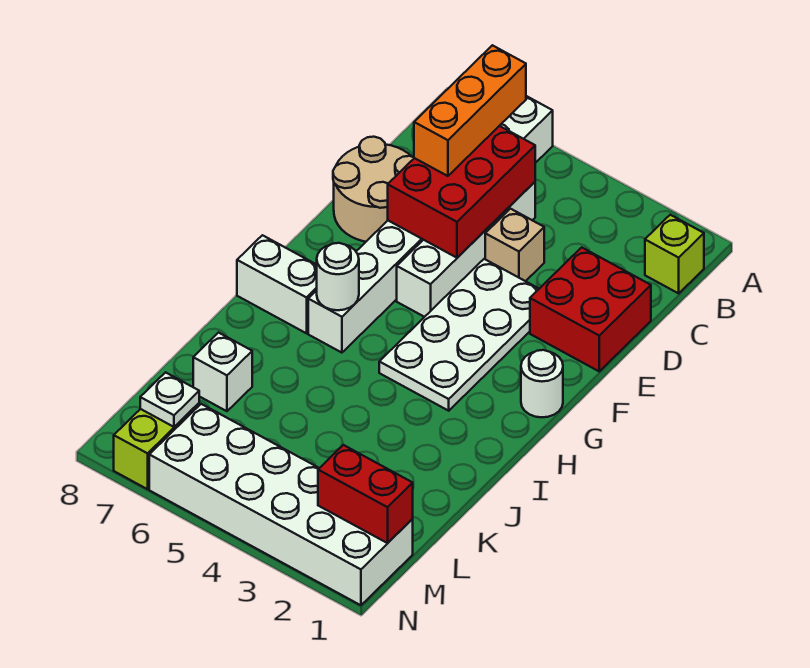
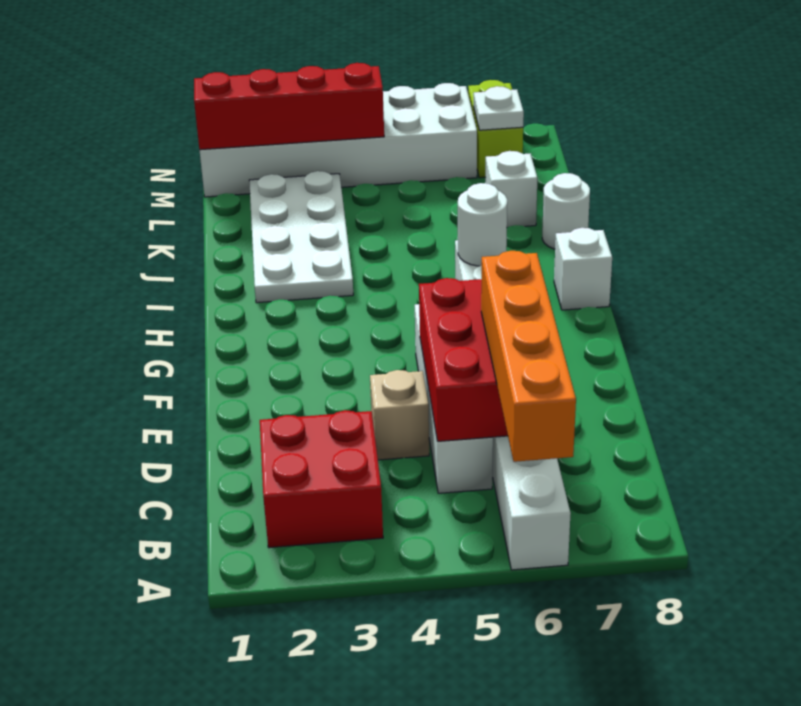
lime brick B1 level 1 -> none
orange brick B6:D6 level 3 -> orange brick A6:D6 level 3
red brick D1:E2 level 1 -> red brick B2:C3 level 1
tan round brick D7:E8 level 1 -> none
white plate E3:H4 level 1 -> white plate I2:L3 level 1
white round brick G1 level 1 -> white round brick J8 level 1
white brick H7:H8 level 1 -> white brick H8 level 1
red brick M1:M2 level 2 -> red brick M1:M4 level 2

